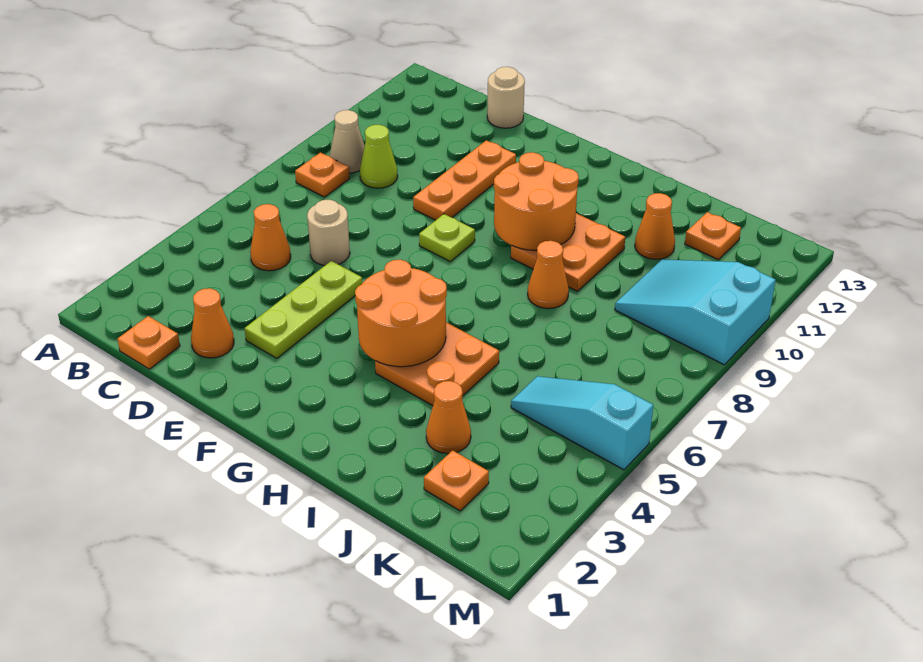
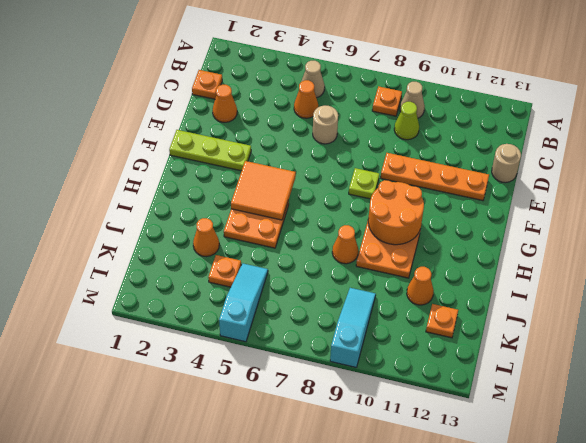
none -> tan cone B5 level 1
lime plate E3:E5 level 1 -> lime plate F1:F3 level 1
orange plate E9:E11 level 1 -> orange plate E9:E12 level 1
orange round brick G4:H5 level 2 -> orange tile G4:H5 level 2
orange plate K2 level 1 -> orange plate K4 level 1
cyan slope K9:M10 level 1 top M -> cyan slope K9:M9 level 1 top M

